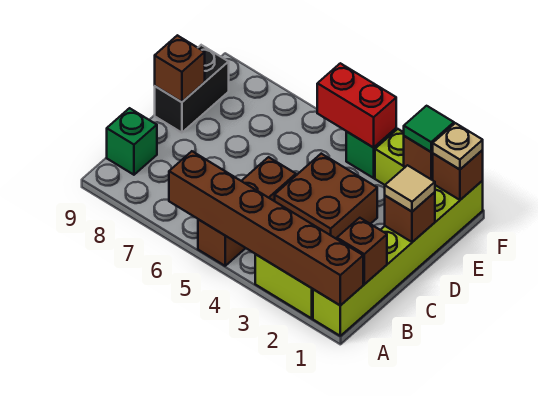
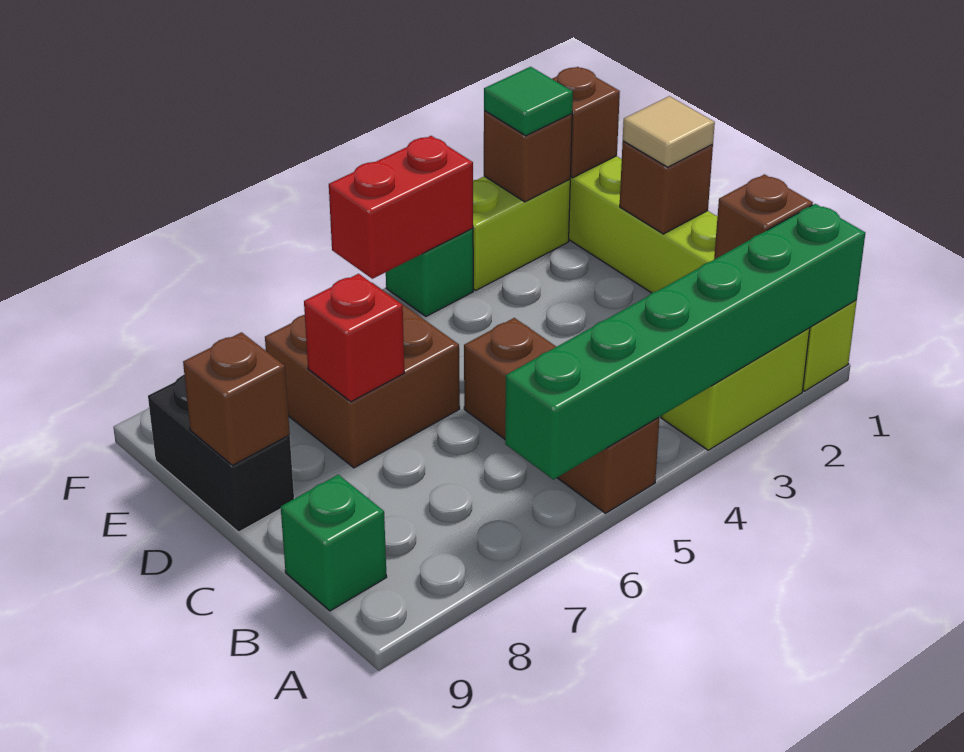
brown brick A1:A6 level 2 -> green brick A1:A6 level 2
brown brick C3:D4 level 1 -> brown brick D6:E7 level 1
none -> red brick D7 level 2
tan plate F1 level 3 -> none

